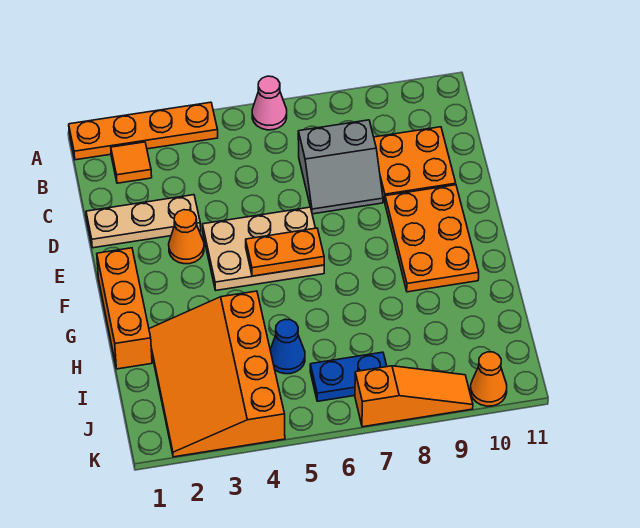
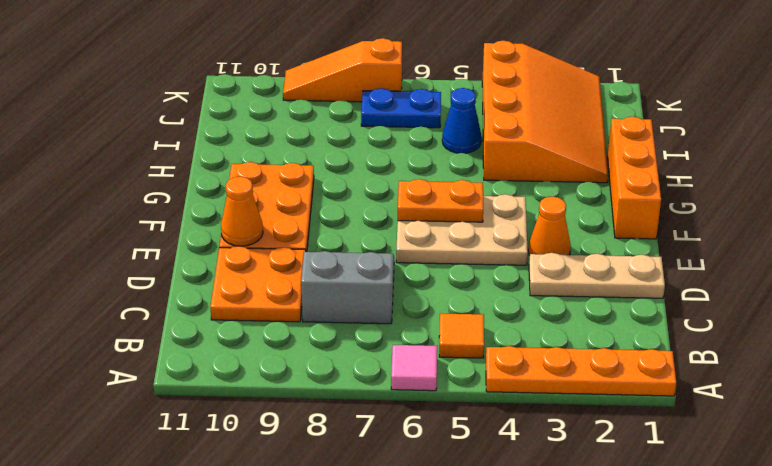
pink cone A6 level 1 -> pink tile A6 level 1
orange tile B2 level 1 -> orange tile B5 level 1
orange cone K10 level 1 -> orange cone E10 level 2

